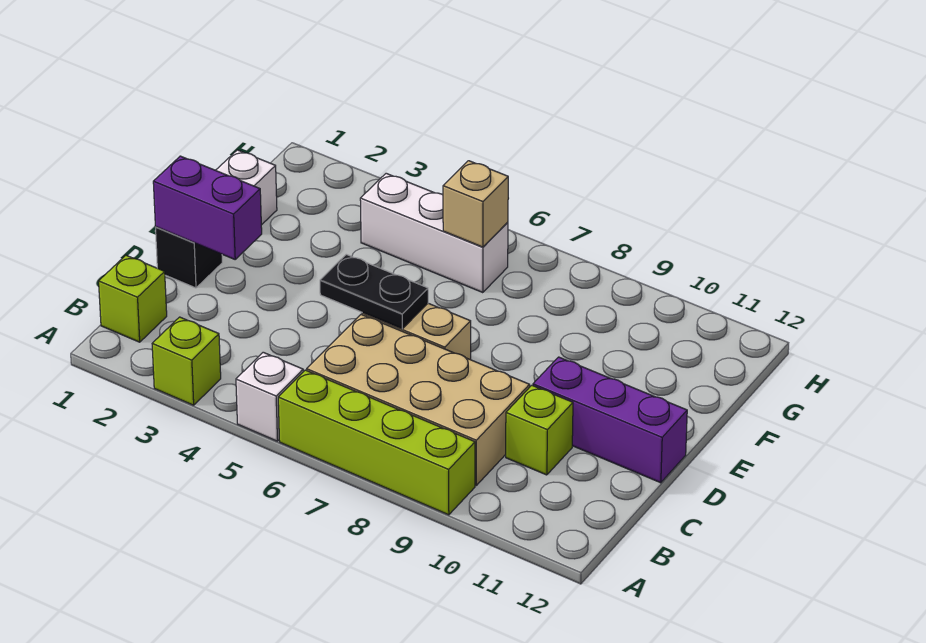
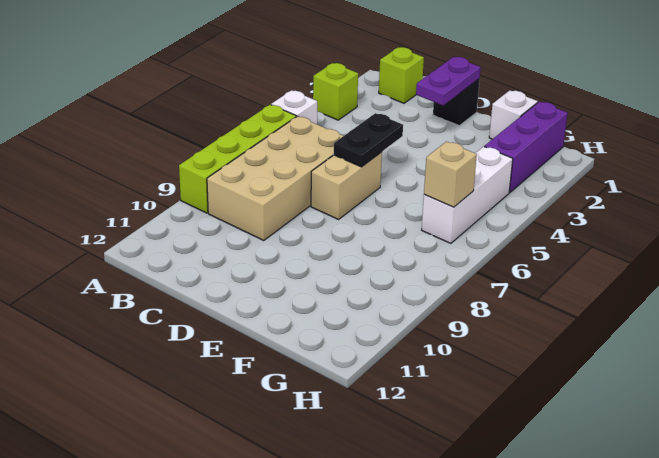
lime brick C10 level 1 -> none
purple brick D1:D2 level 2 -> purple plate D1:D2 level 2
purple brick D10:D12 level 1 -> purple brick G1:G3 level 1

